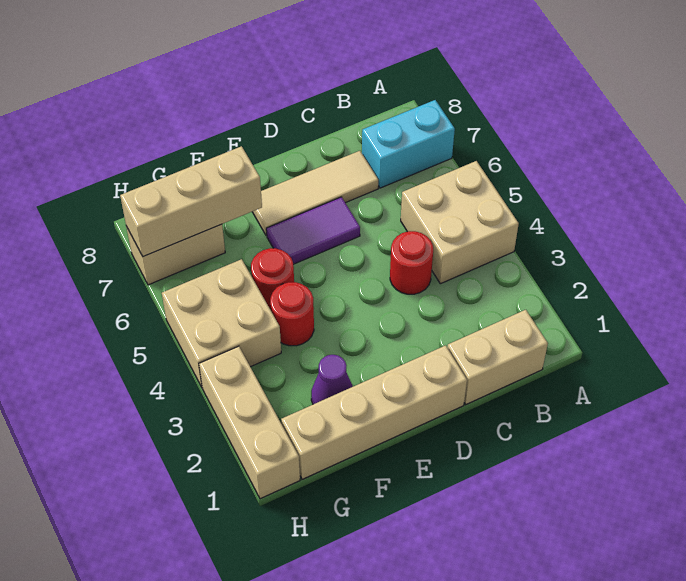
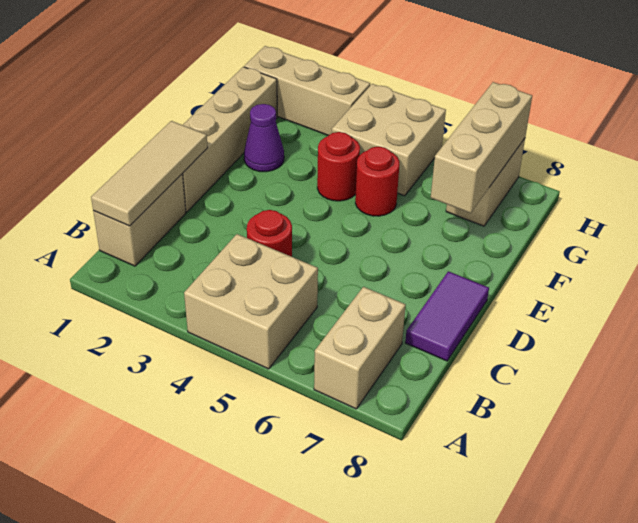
cyan brick A7:B7 level 1 -> tan brick A7:B7 level 1
tan tile C7:E7 level 1 -> tan tile B1:D1 level 2
purple tile D6:E6 level 1 -> purple tile C8:D8 level 1

